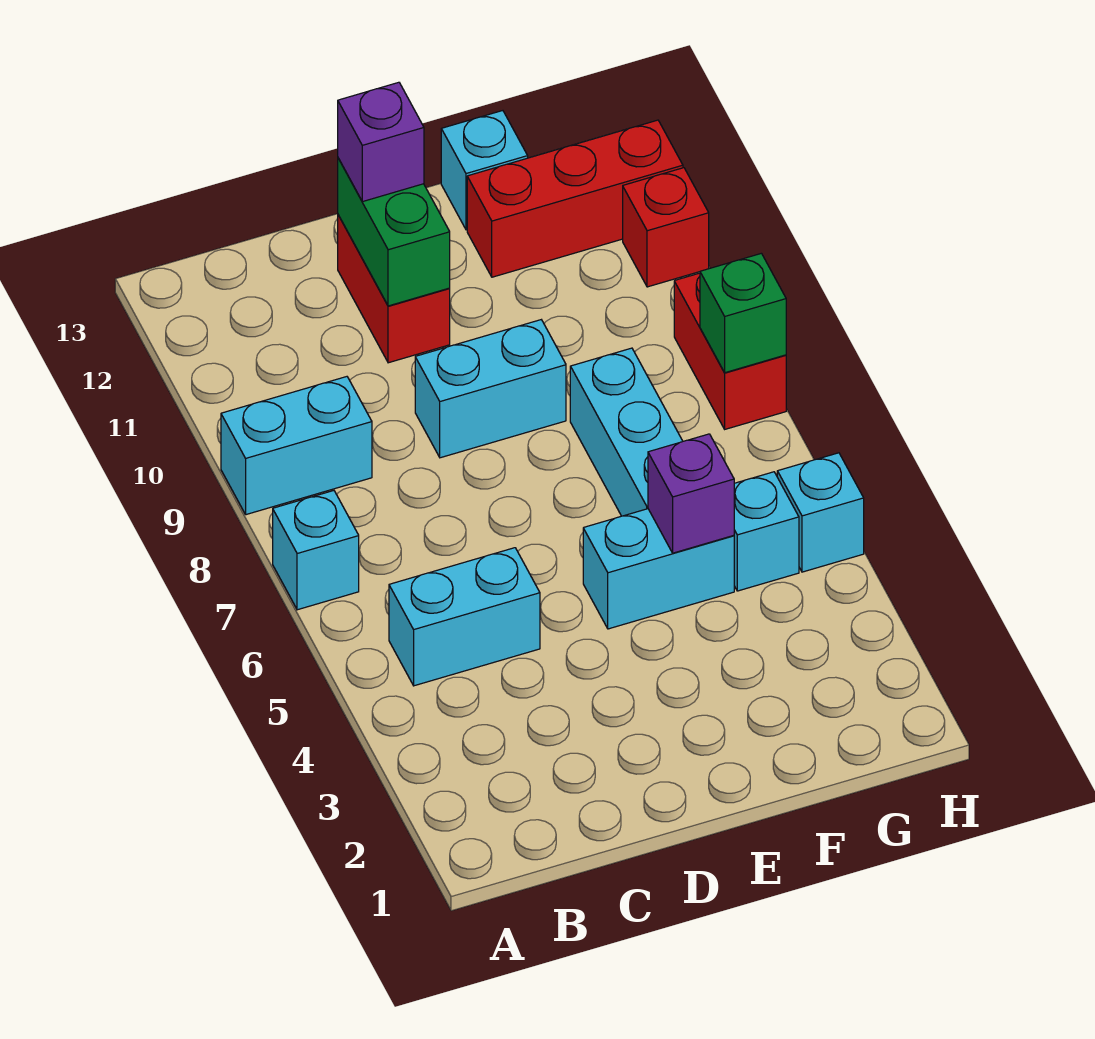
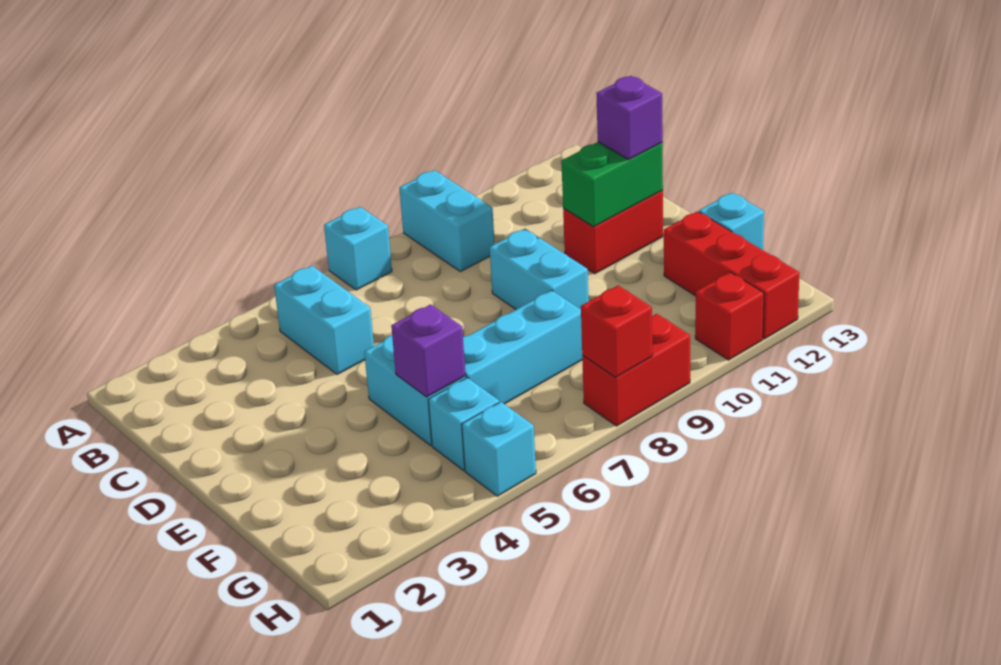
green brick H8 level 2 -> red brick H8 level 2

